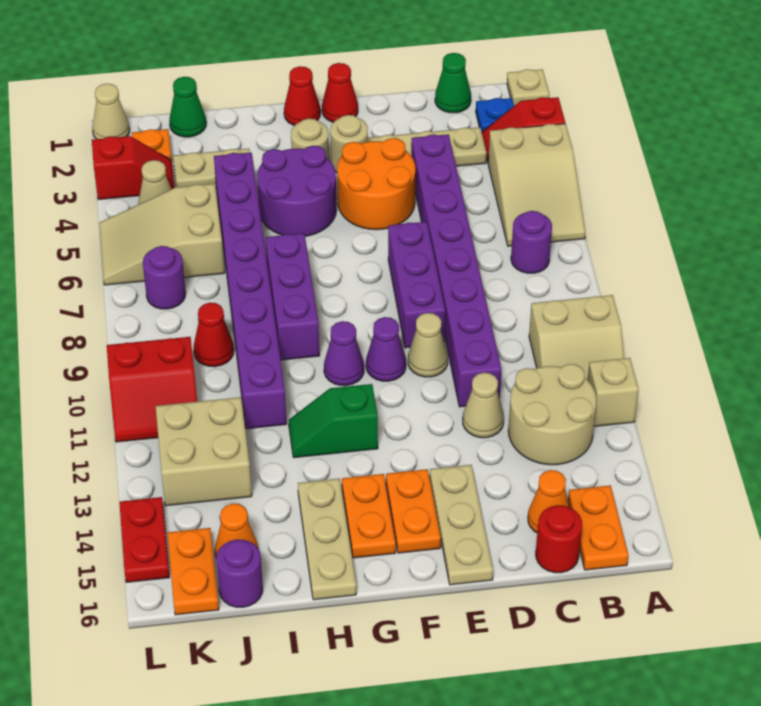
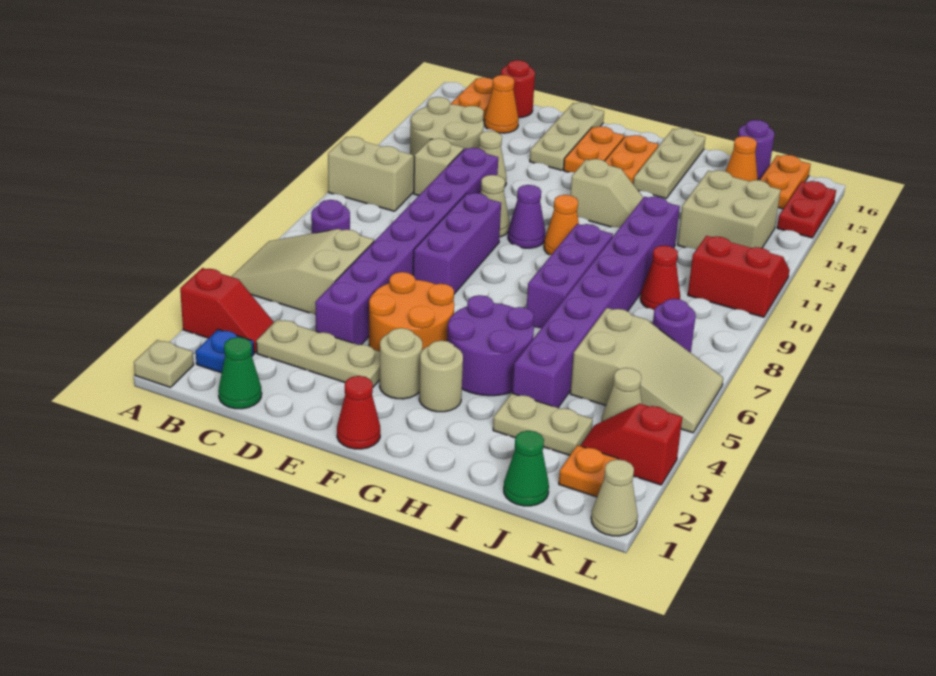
tan slope A4:B6 level 1 top 4 -> tan slope A5:C6 level 1 top C
tan brick A12 level 1 -> tan brick C11 level 1
red cone G1 level 1 -> none
purple cone G10 level 1 -> orange cone G10 level 1
green slope G12:H12 level 1 top G -> tan slope G12:H12 level 1 top G

